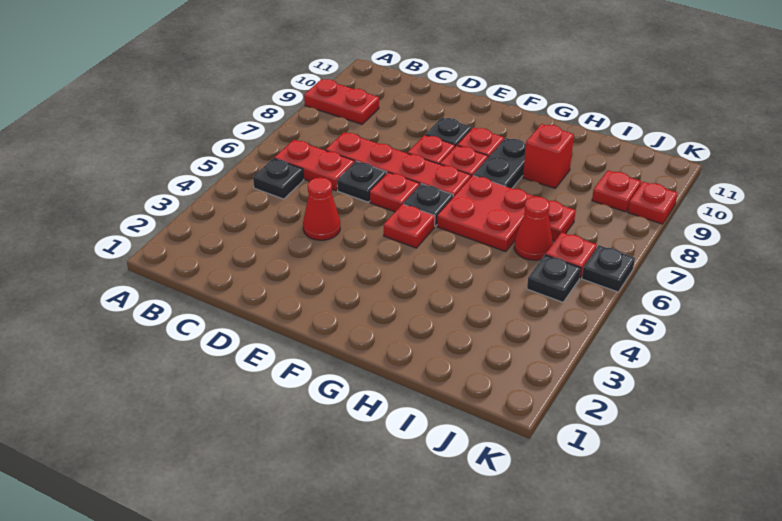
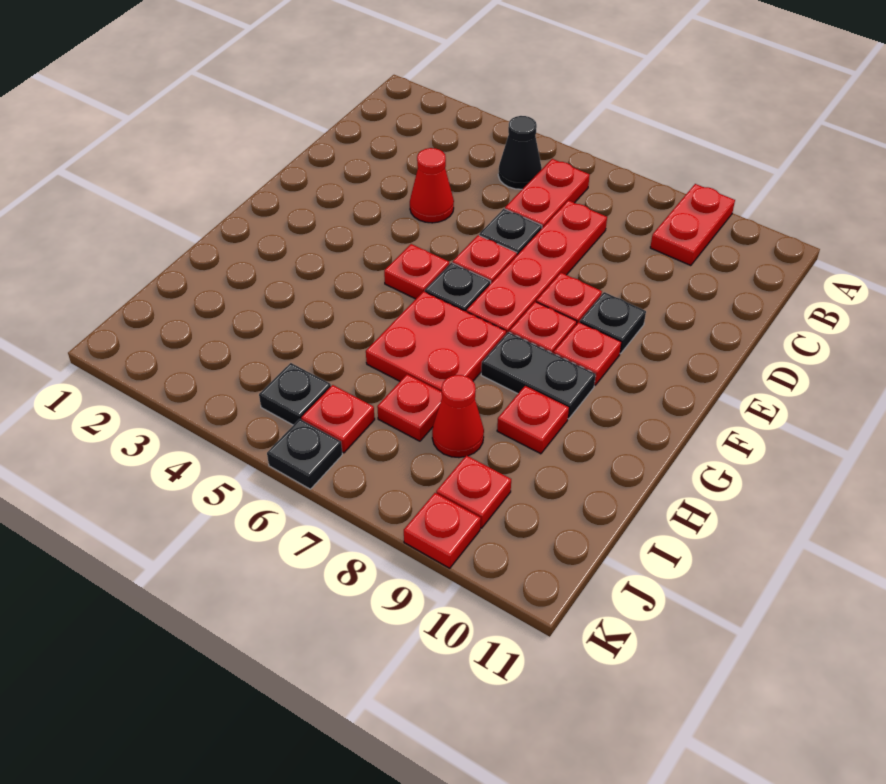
black plate B5 level 1 -> black cone B5 level 1
red brick H9 level 1 -> red plate H9 level 1
red cone I6 level 1 -> red cone I8 level 1

